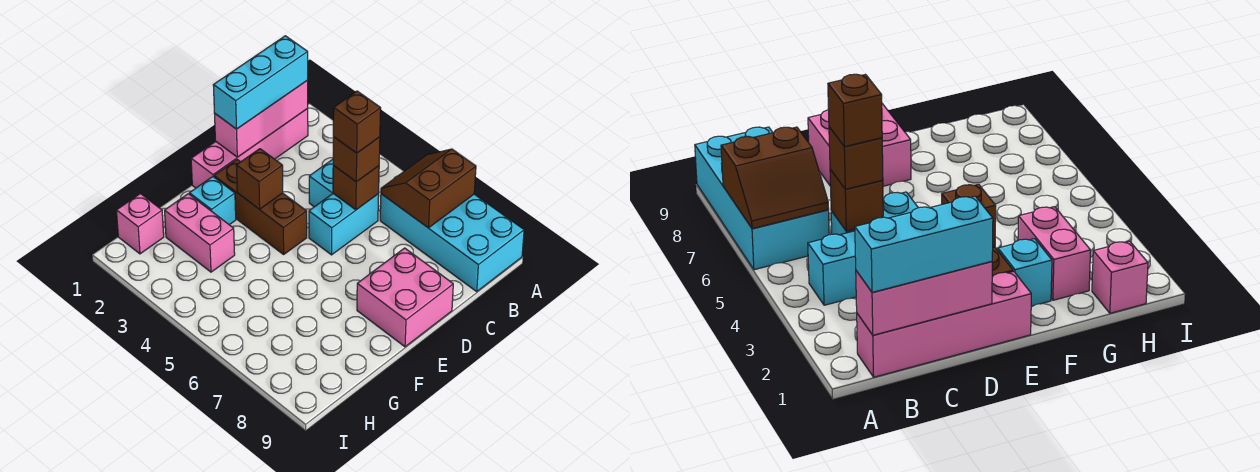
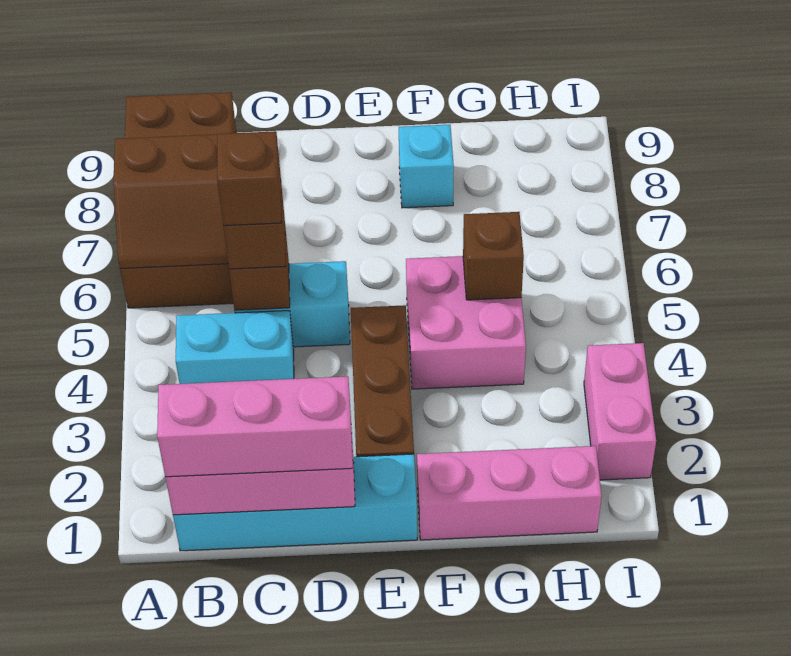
cyan brick A6:B9 level 1 -> brown brick A6:B9 level 1
pink brick B1:E1 level 1 -> cyan brick B1:E1 level 1
cyan brick B1:D1 level 3 -> pink brick B1:D1 level 3
pink brick D8:E9 level 1 -> pink brick F4:G5 level 1
brown brick E3 level 2 -> brown brick G5 level 2
cyan brick F2 level 1 -> cyan brick F8 level 1
pink brick G2:G3 level 1 -> pink brick I2:I3 level 1
pink brick H1 level 1 -> pink brick F1:H1 level 1

